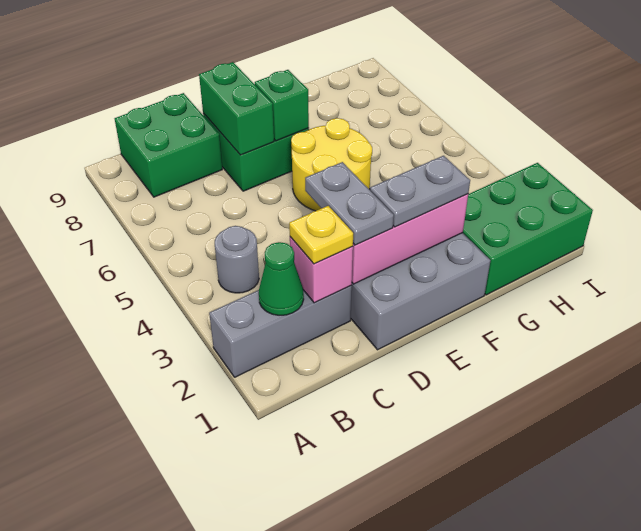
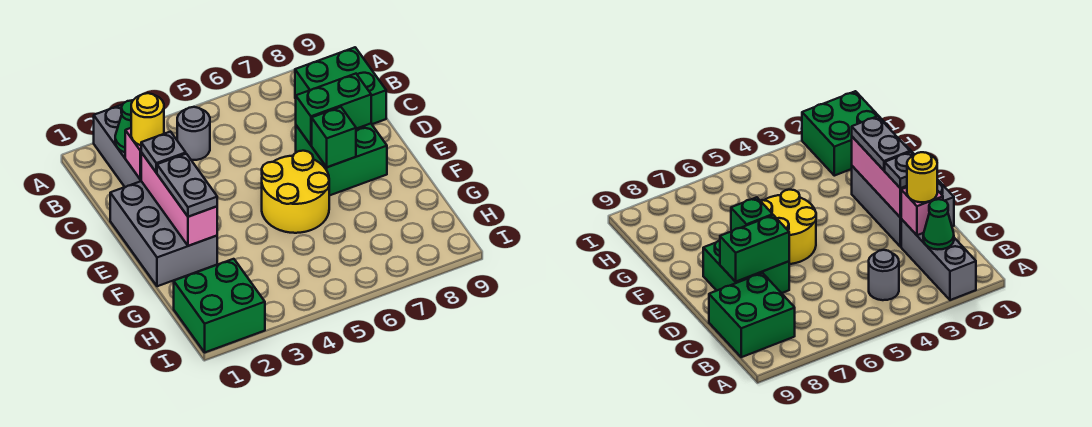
yellow plate C2 level 3 -> yellow round brick C2 level 3
grey plate D2:D3 level 3 -> grey plate D2 level 3
green brick G1:I2 level 1 -> green brick H1:I2 level 1

